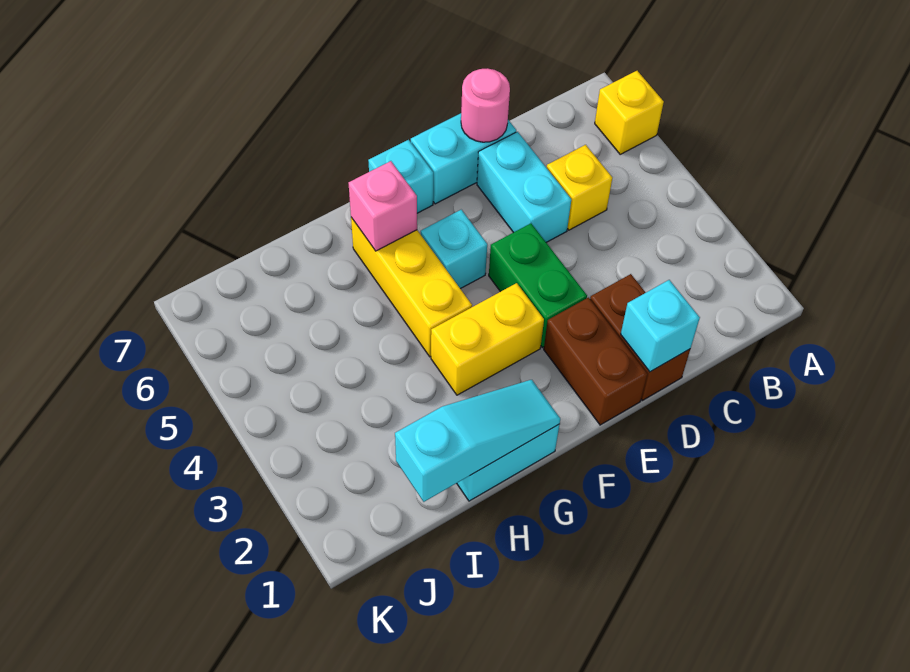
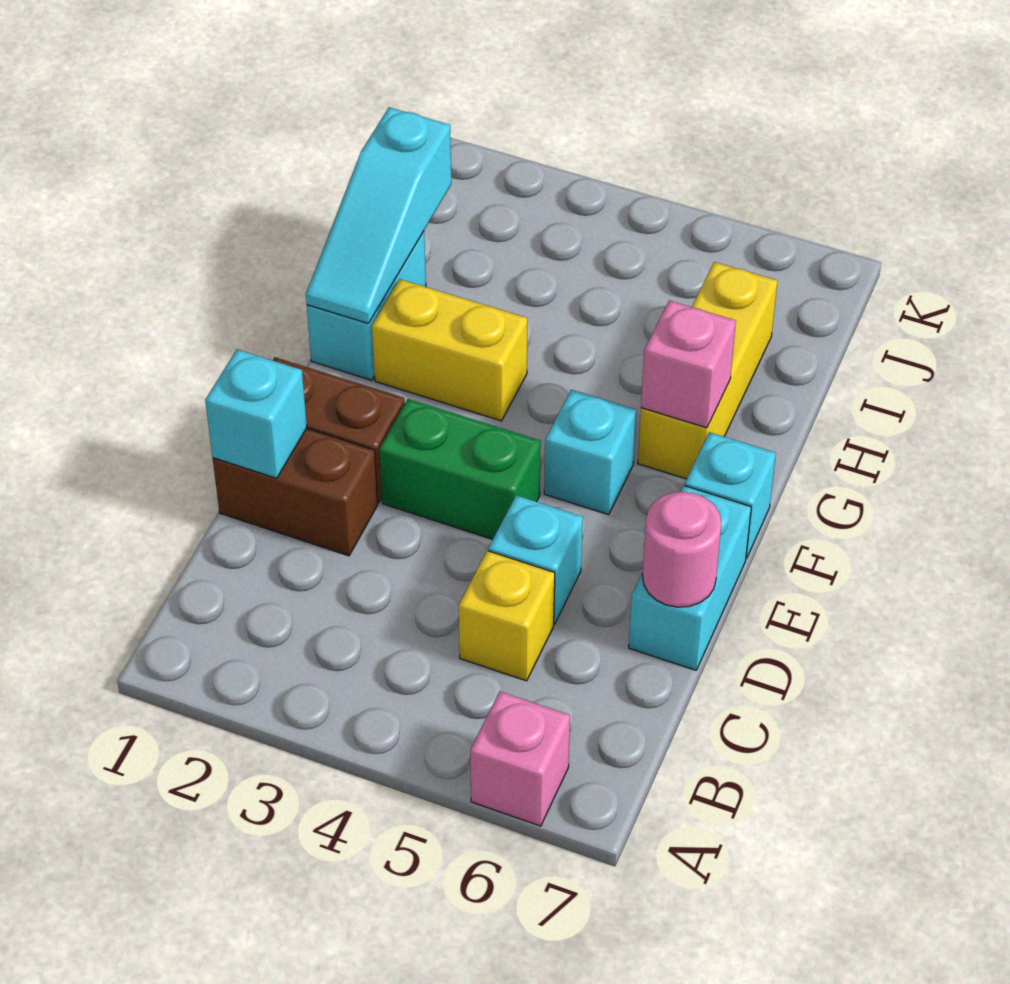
yellow brick A6 level 1 -> pink brick A6 level 1
cyan brick D5:D6 level 1 -> cyan brick D5 level 1
yellow brick F3:G3 level 1 -> yellow brick G2:G3 level 1
yellow brick G4:G6 level 1 -> yellow brick G6:I6 level 1

